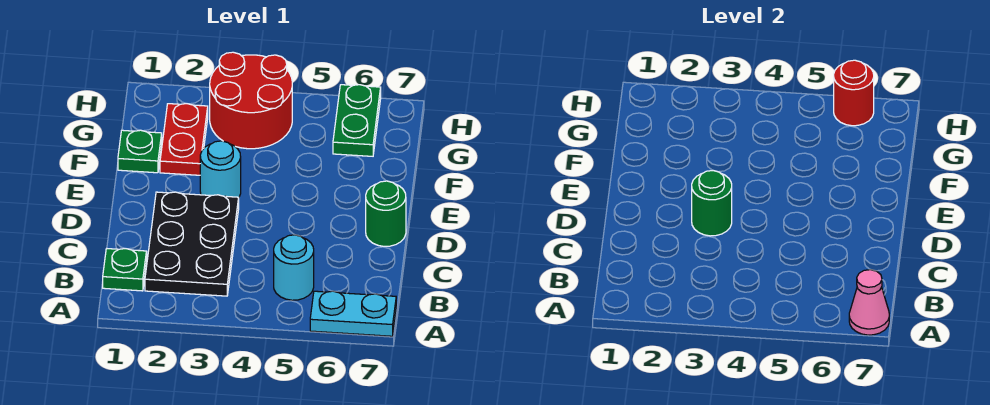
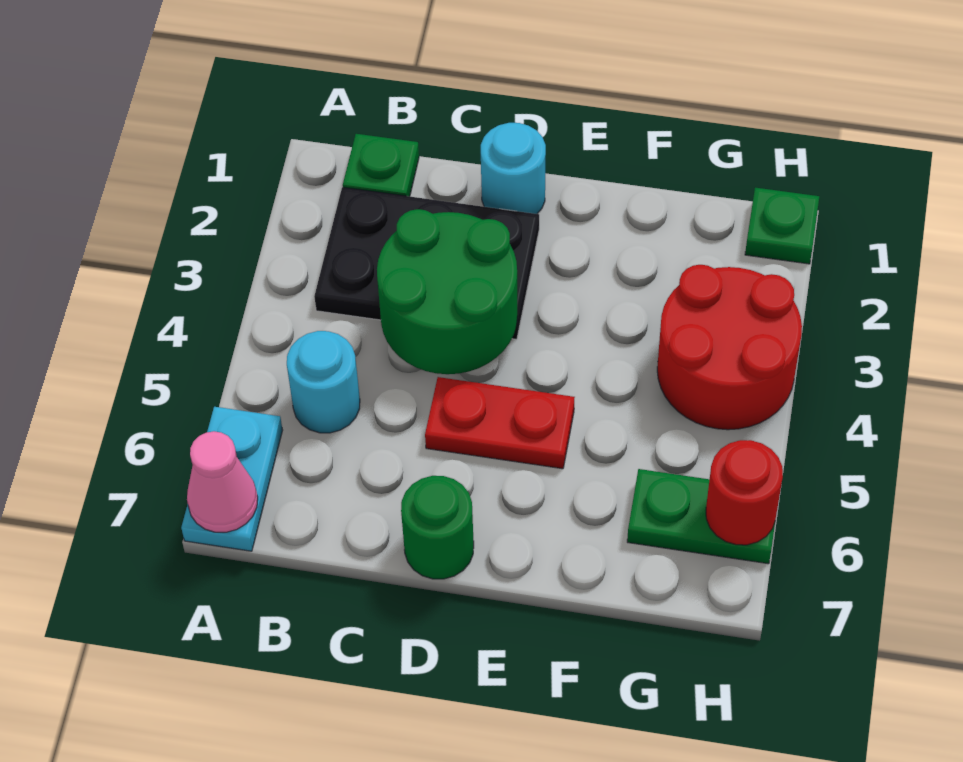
green round brick D3 level 2 -> green round brick C3:D4 level 2
cyan round brick E3 level 1 -> cyan round brick D1 level 1
green plate F1 level 1 -> green plate H1 level 1
red plate F2:G2 level 1 -> red plate D5:E5 level 1

